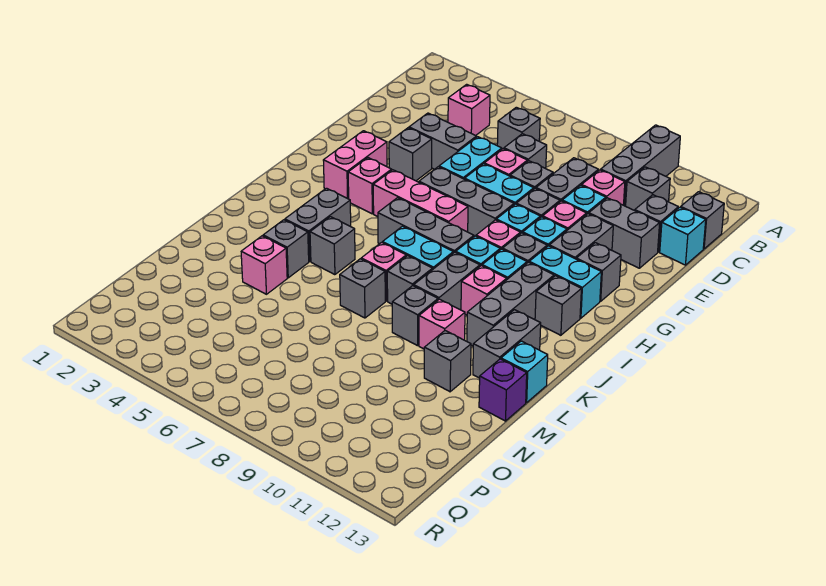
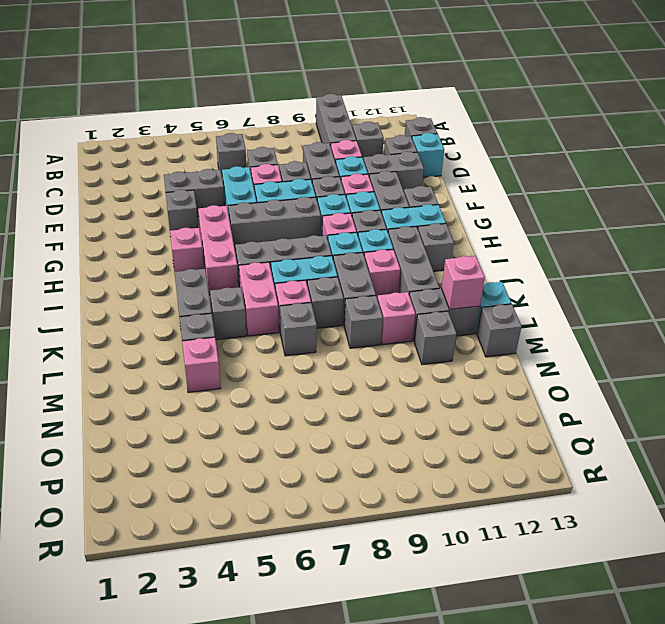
pink brick C4 level 1 -> pink brick L12 level 2
pink brick G3:H3 level 1 -> pink brick J6:K6 level 1
pink brick H5:H7 level 1 -> pink brick G5:I5 level 1
grey brick K12:L12 level 1 -> grey brick L11:L12 level 1
purple brick M13 level 1 -> grey brick M13 level 1

